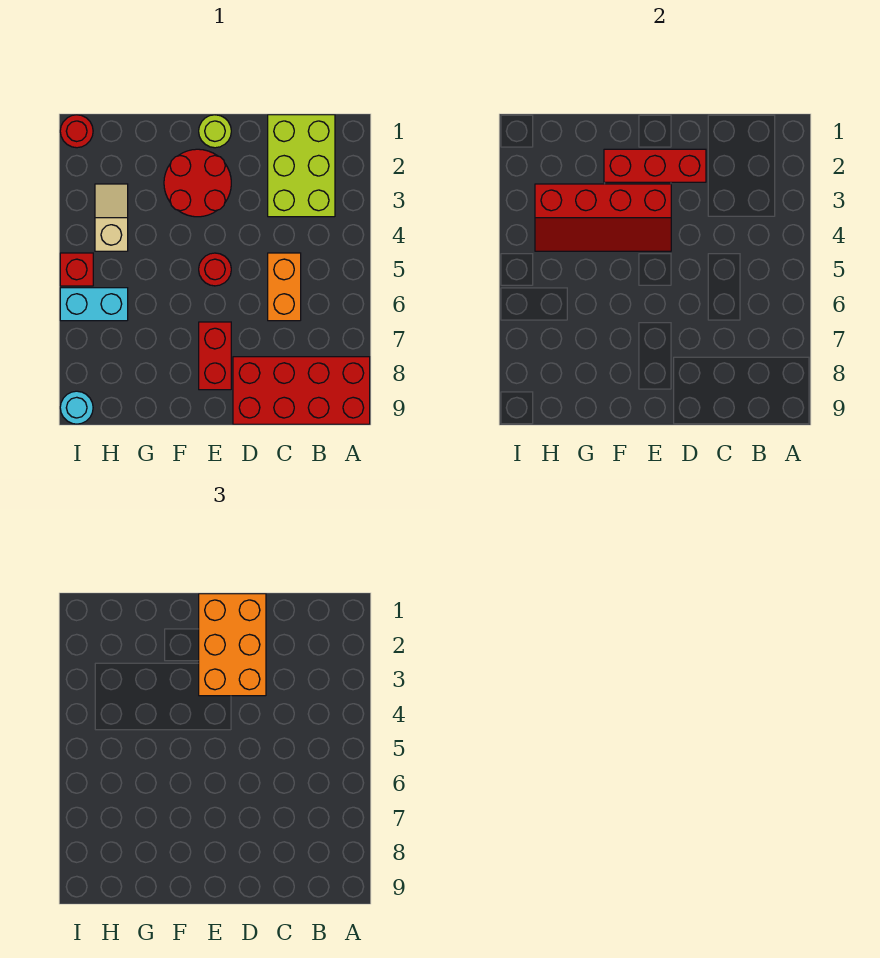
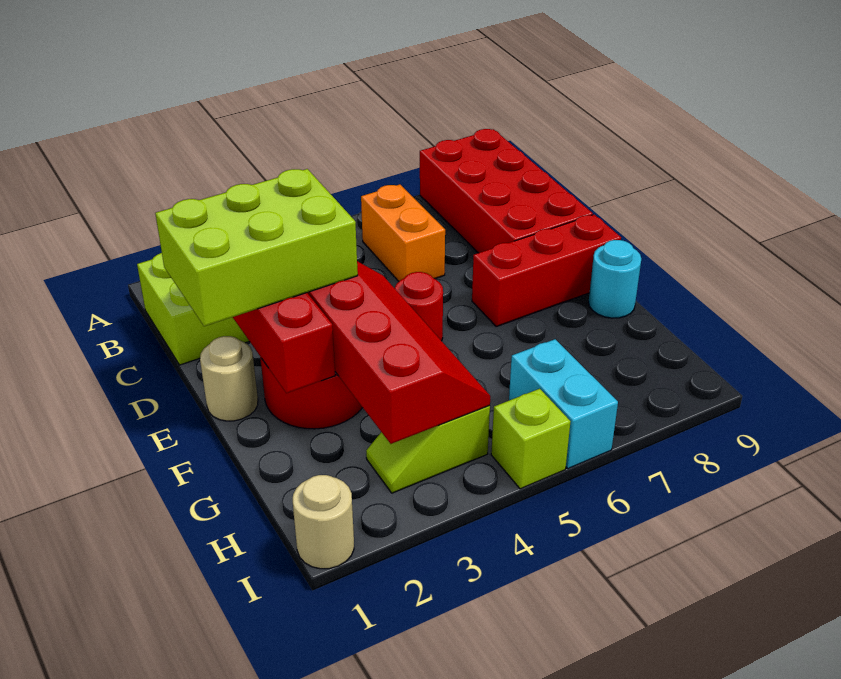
orange brick C5:C6 level 1 -> orange brick B6:C6 level 1
orange brick D1:E3 level 3 -> lime brick D1:E3 level 3
lime round brick E1 level 1 -> tan round brick E1 level 1
red brick E7:E8 level 1 -> red brick E7:E9 level 1
tan slope H3:H4 level 1 top 4 -> lime slope H3:H4 level 1 top 4
red round brick I1 level 1 -> tan round brick I1 level 1
red brick I5 level 1 -> lime brick I5 level 1
cyan round brick I9 level 1 -> cyan round brick F9 level 1

